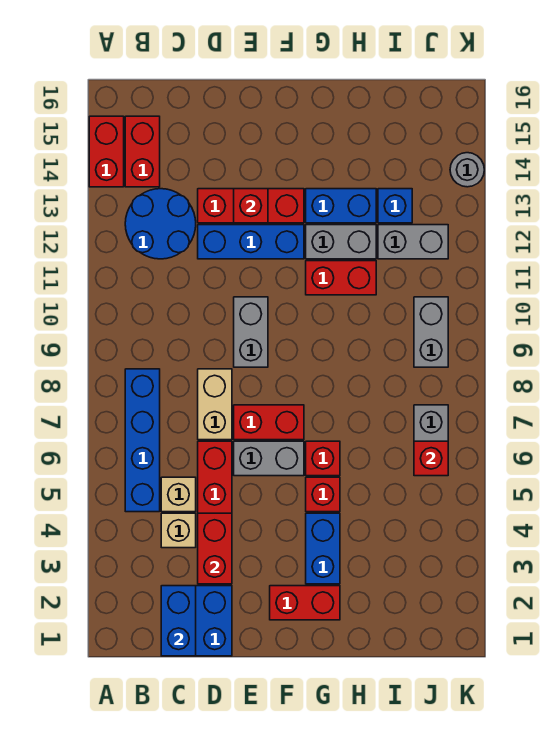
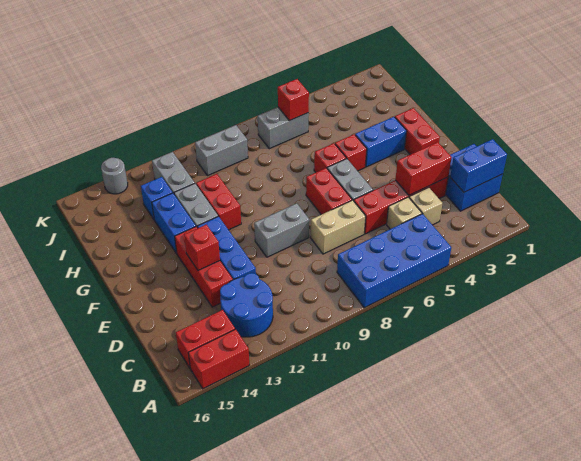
blue brick B5:B8 level 1 -> blue brick A5:B8 level 1

